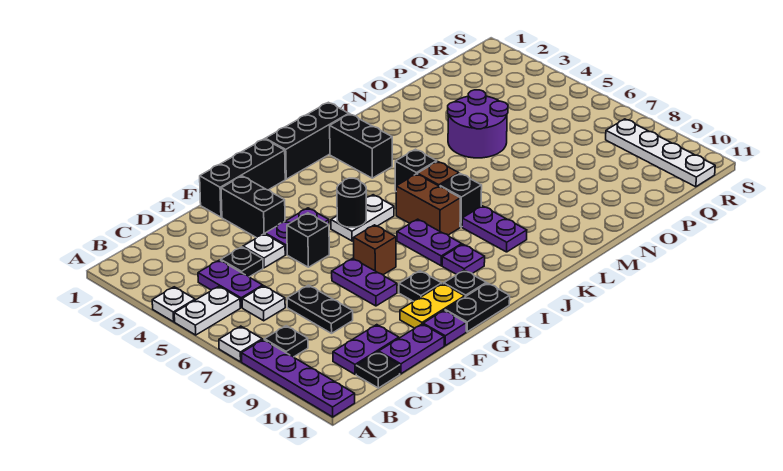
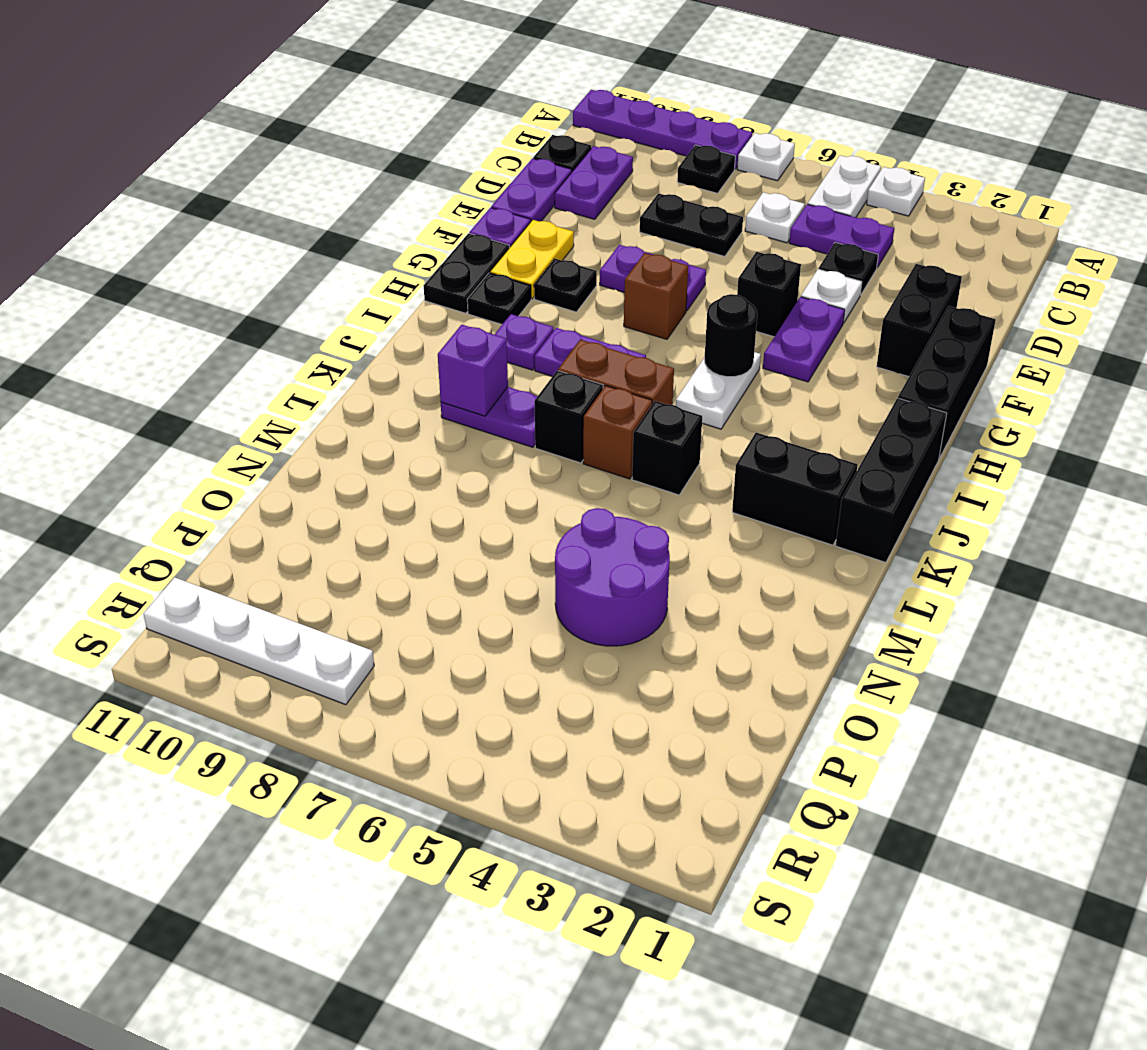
black brick F2:F3 level 1 -> black brick E2:F2 level 1
none -> purple brick K9 level 2

